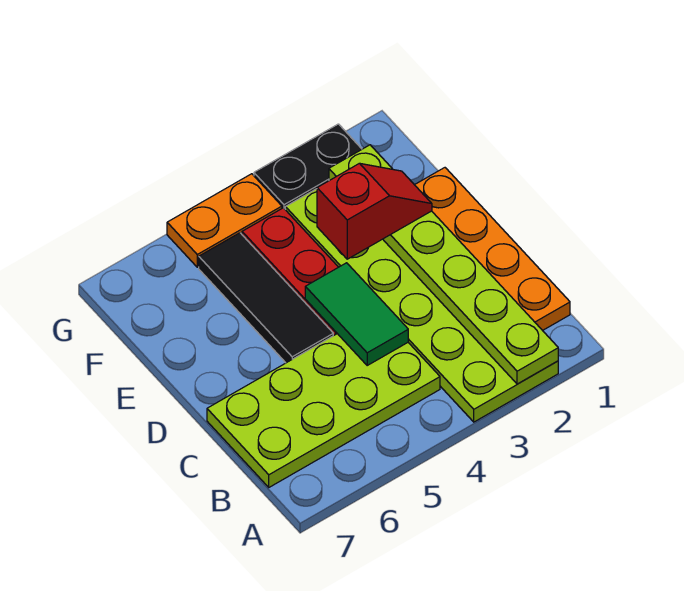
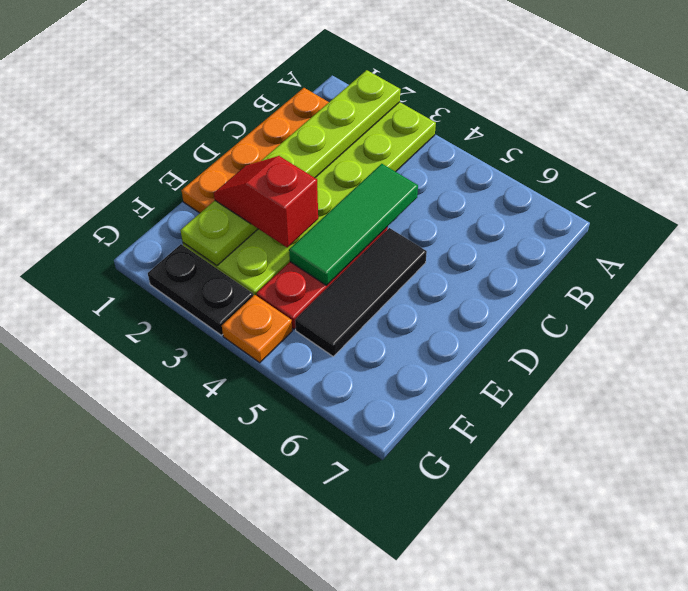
lime plate B4:C7 level 1 -> none
green tile C4:D4 level 2 -> green tile C4:E4 level 2
orange plate G4:G5 level 1 -> orange plate G4 level 1

